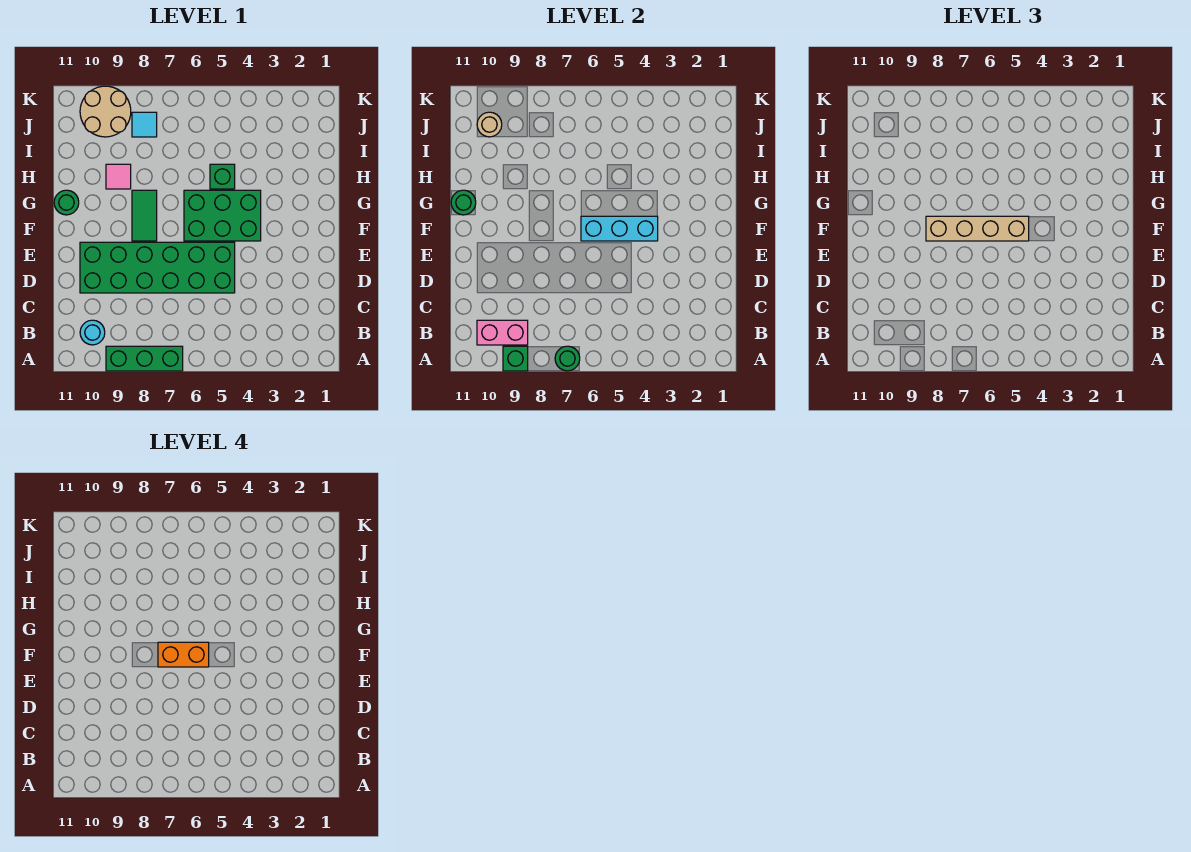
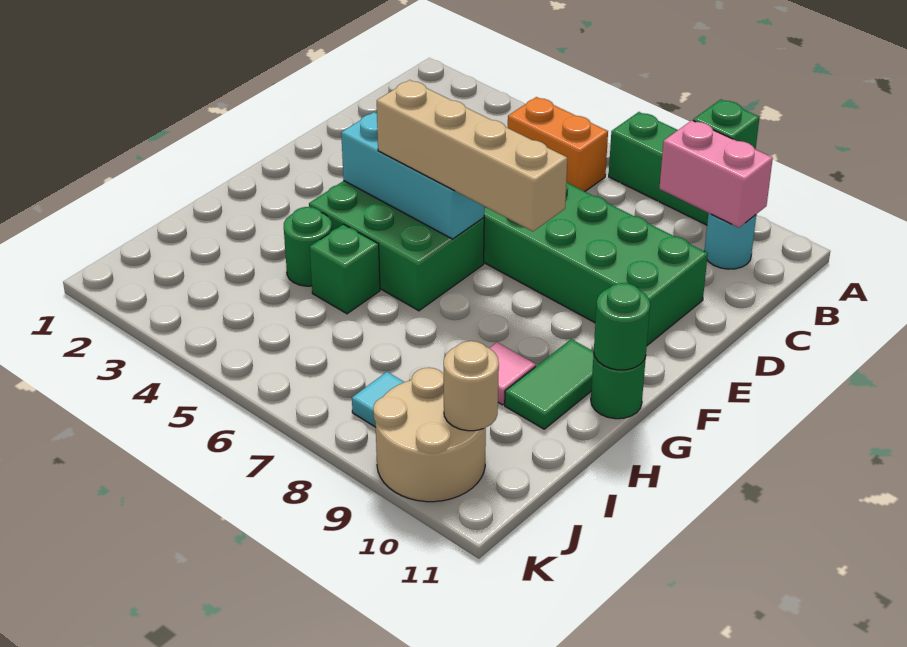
green round brick A7 level 2 -> green round brick H4 level 1
orange brick F6:F7 level 4 -> orange brick B5:B6 level 1
green tile F8:G8 level 1 -> green tile G10:H10 level 1

